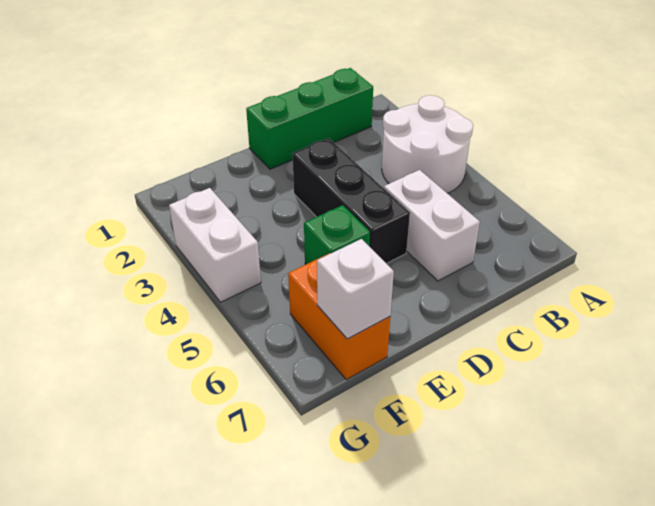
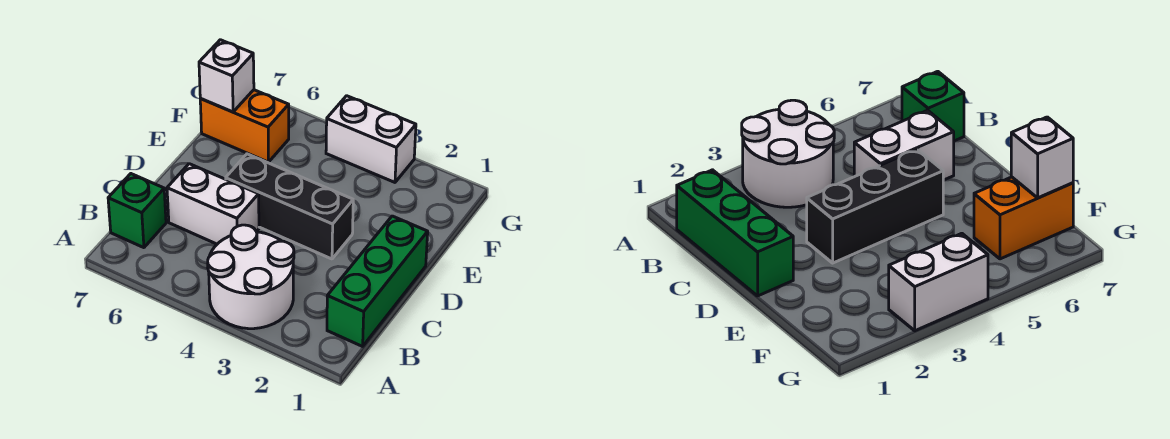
green brick E5 level 1 -> green brick B7 level 1

